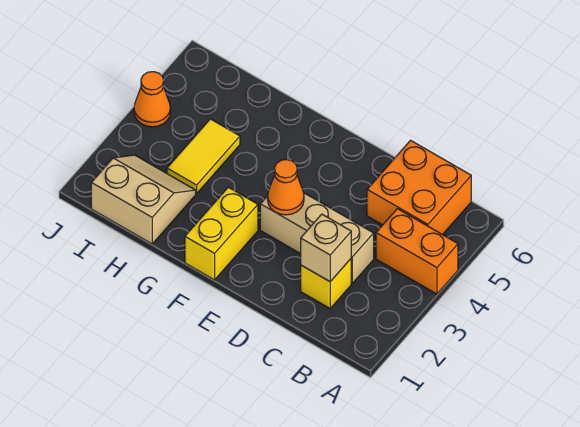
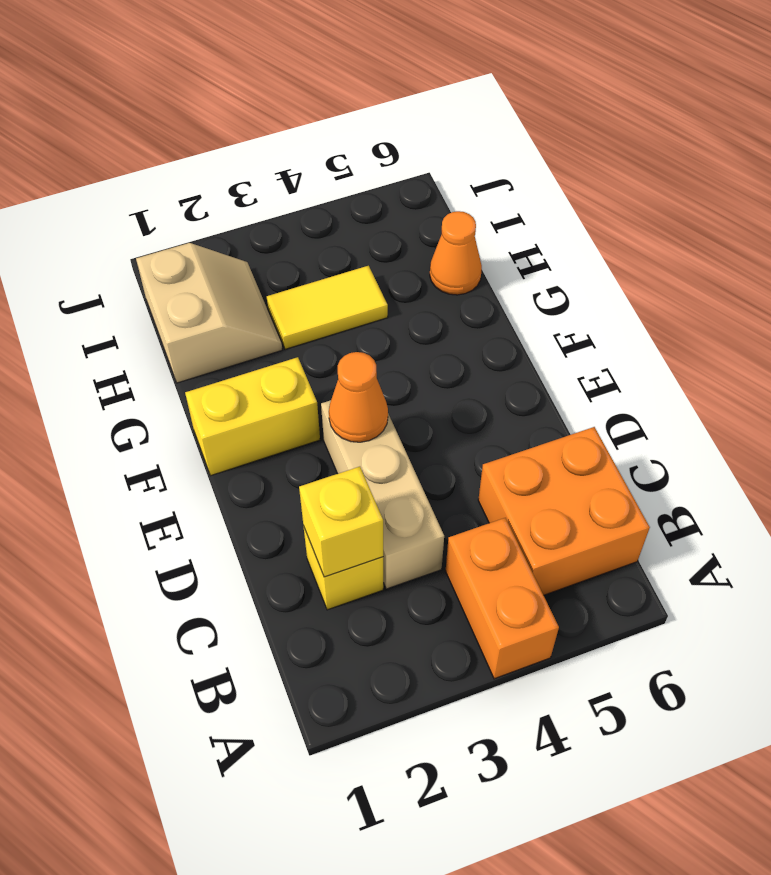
tan brick C2 level 2 -> yellow brick C2 level 2
orange cone J4 level 1 -> orange cone H6 level 1

